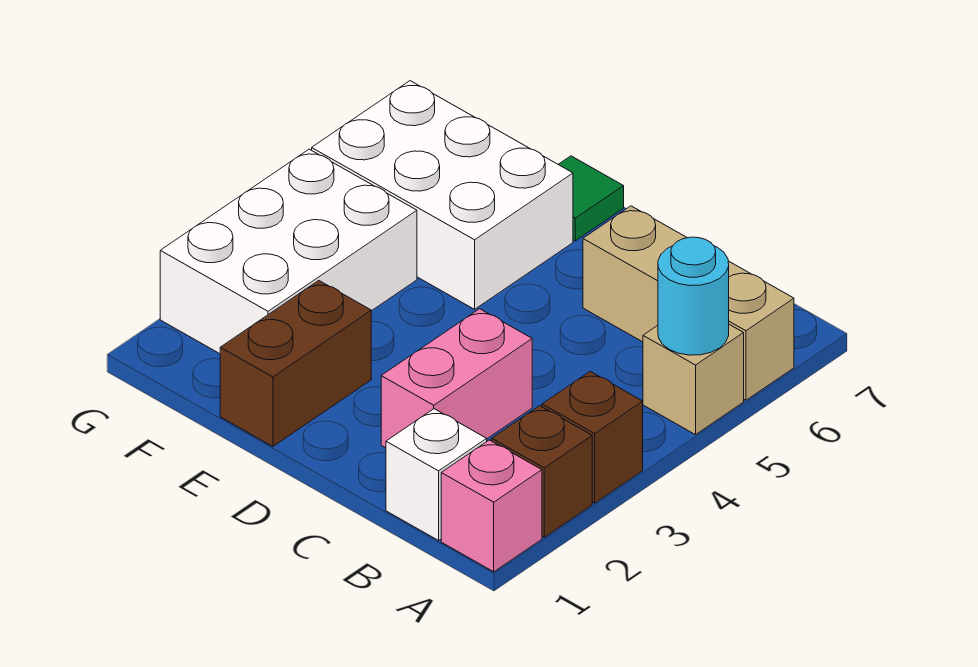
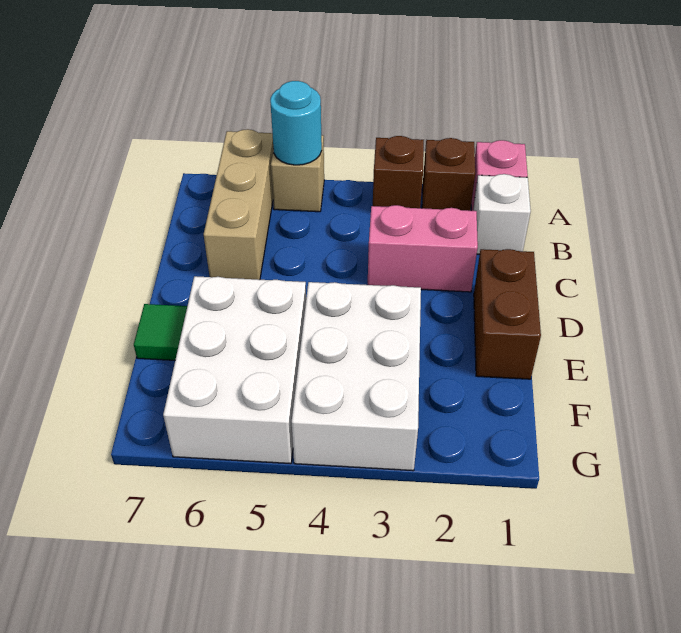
brown brick E1:E2 level 1 -> brown brick D1:E1 level 1
white brick F2:G4 level 1 -> white brick E3:G4 level 1

